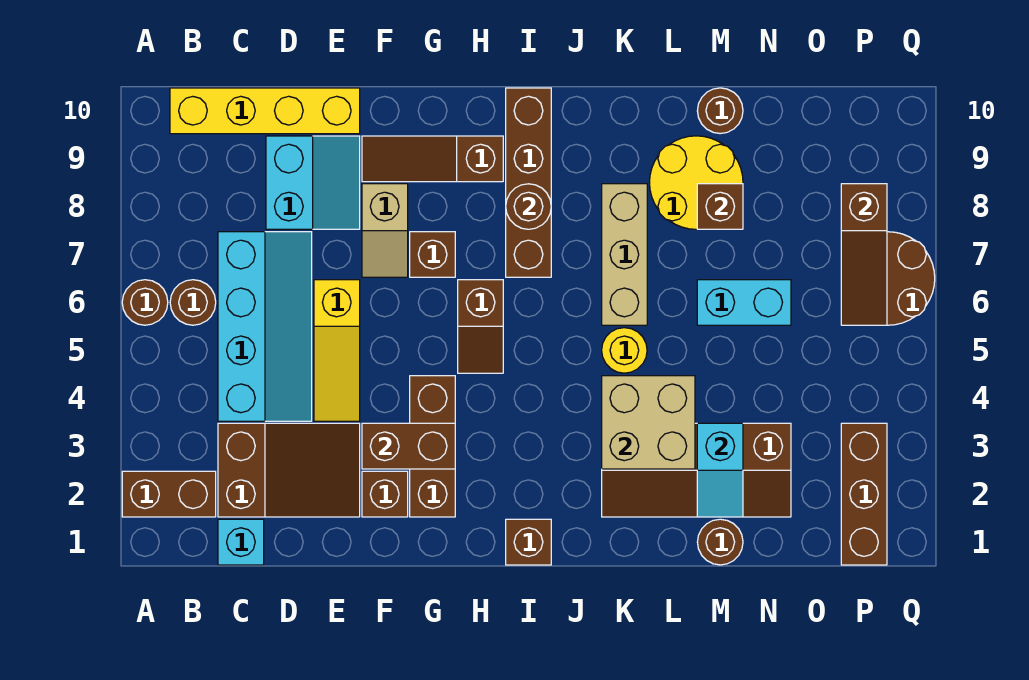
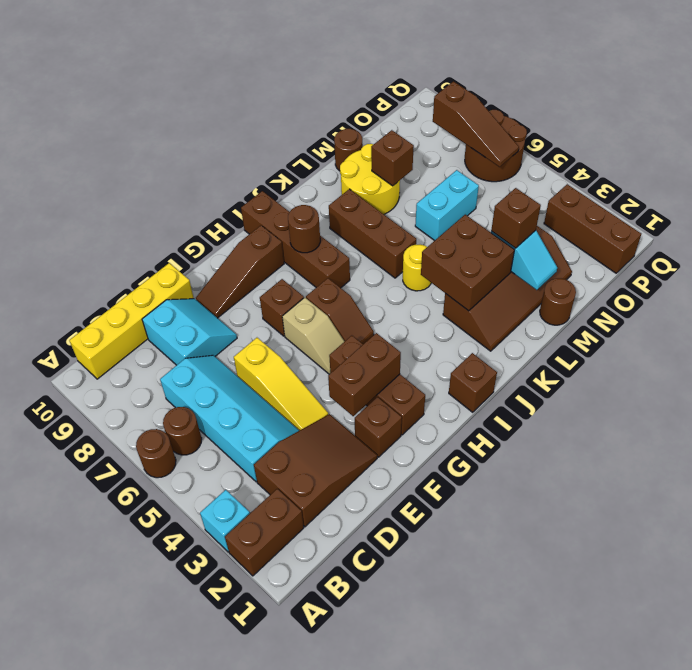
cyan brick C1 level 1 -> cyan brick A3 level 1
tan slope F7:F8 level 1 top 8 -> tan slope G5:G6 level 1 top 6
tan brick K3:L4 level 2 -> brown brick K3:L4 level 2
tan brick K6:K8 level 1 -> brown brick K6:K8 level 1
none -> brown brick M3 level 3

